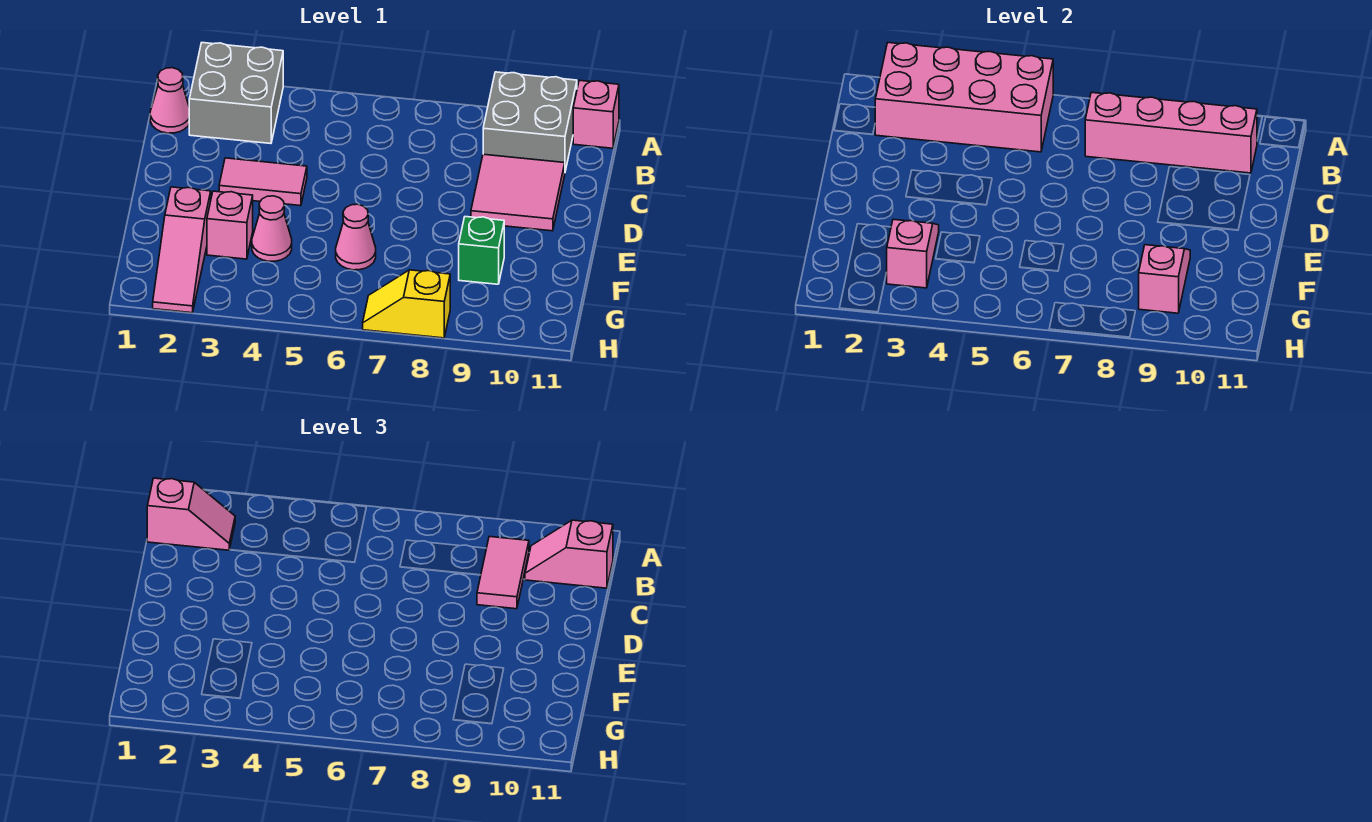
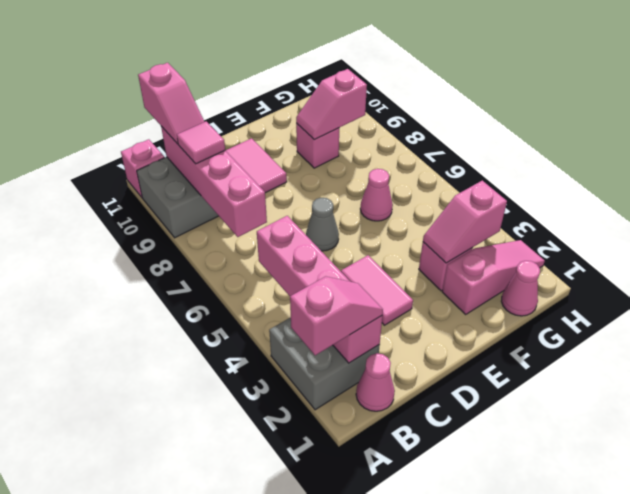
pink brick A2:B5 level 2 -> pink brick B2:B5 level 2
pink slope B1:B2 level 3 top 1 -> pink slope A2:B2 level 3 top A
pink tile B9:C9 level 3 -> pink tile B9 level 3
none -> grey cone D6 level 1
pink cone F4 level 1 -> pink cone G1 level 1
green brick F9 level 1 -> pink brick F9 level 1
yellow slope H7:H8 level 1 top 8 -> none

